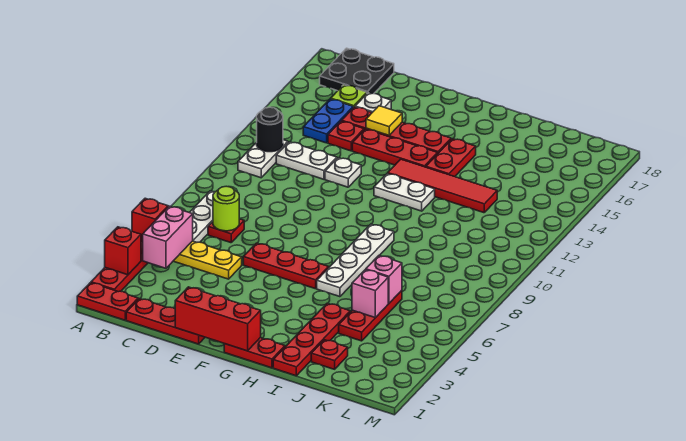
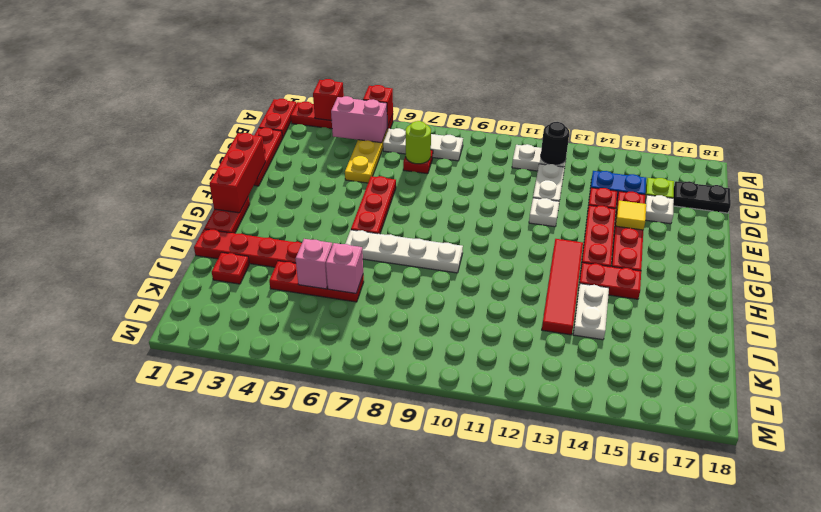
black plate B17:C18 level 1 -> black plate C17:C18 level 1
white plate G12:H12 level 1 -> white plate I14:J14 level 1

